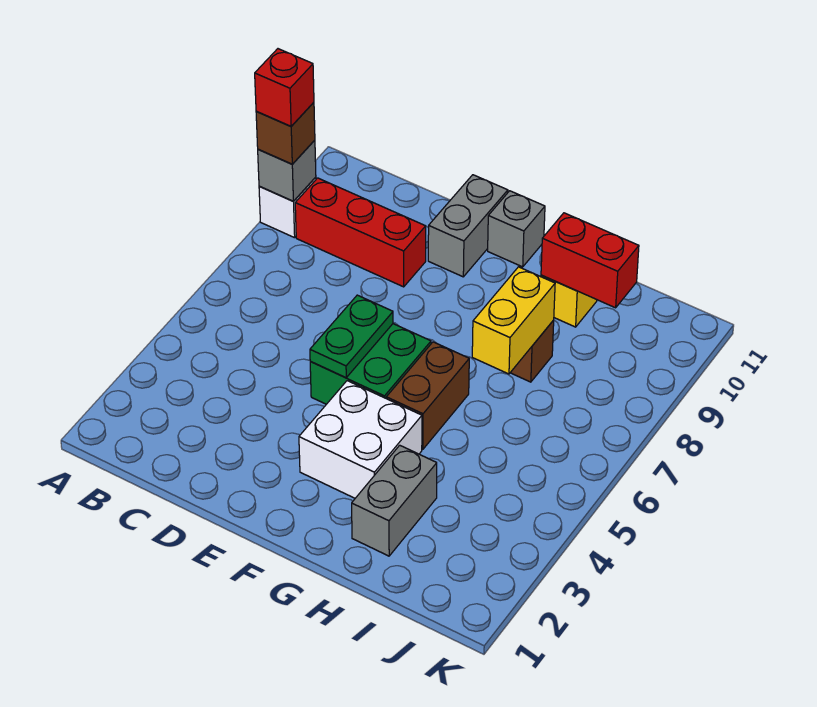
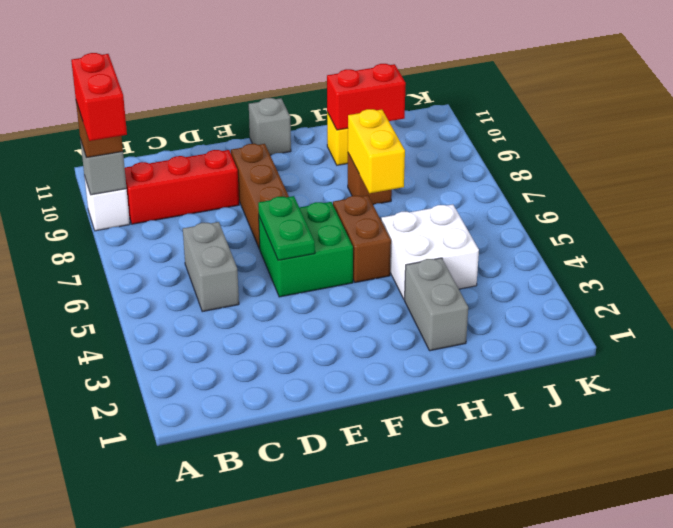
red brick A9 level 4 -> red brick A8:A9 level 4
none -> brown brick E7:E9 level 1
grey brick E10:E11 level 1 -> grey brick C5:C6 level 1
white brick F3:G4 level 1 -> white brick H4:I5 level 1

